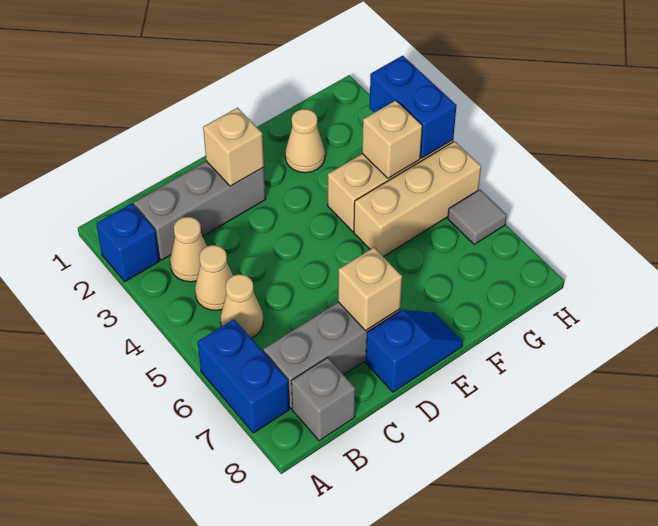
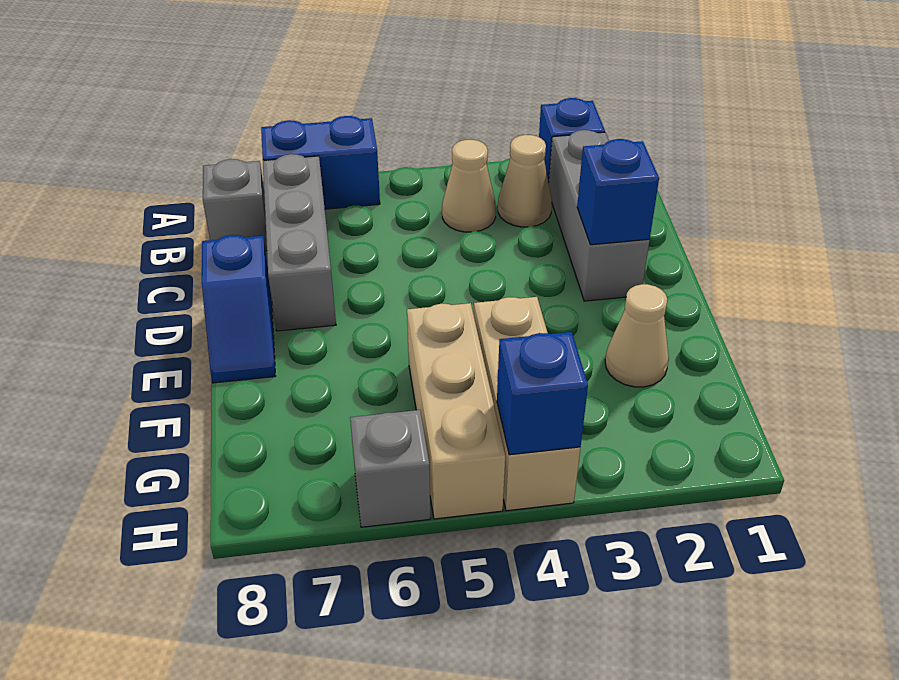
tan cone B5 level 1 -> none
tan brick D2 level 2 -> blue brick D2 level 2
tan brick D7 level 2 -> none
tan brick G4 level 2 -> none
blue brick H3:H4 level 2 -> blue brick H4 level 2
grey tile H6 level 1 -> grey brick H6 level 1

